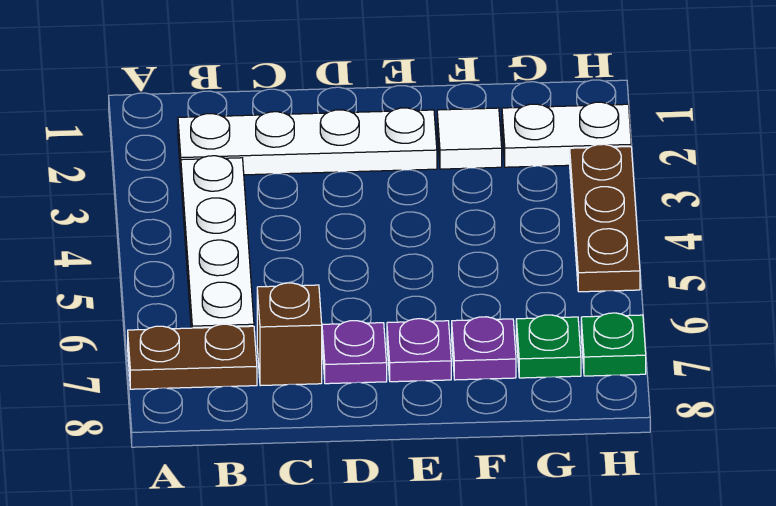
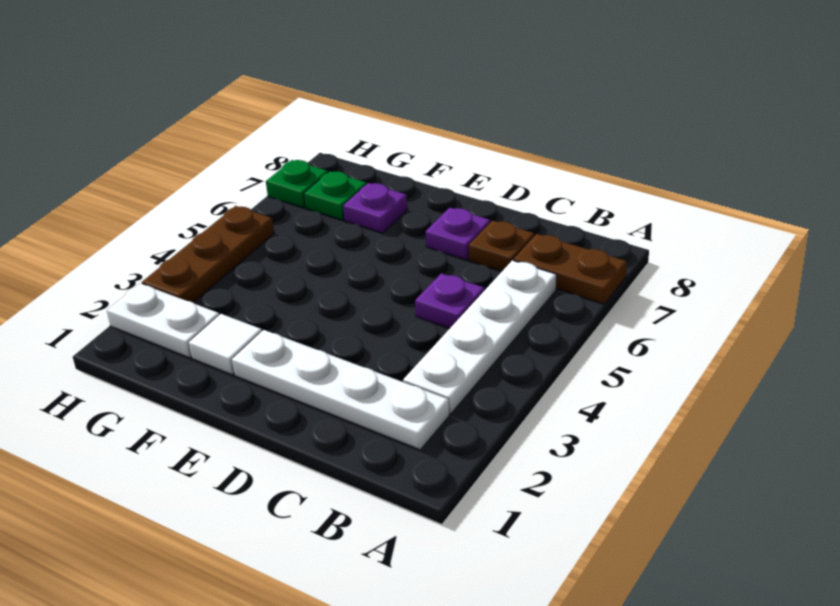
brown brick C7 level 1 -> brown plate C7 level 1
purple plate E7 level 1 -> purple plate C5 level 1

